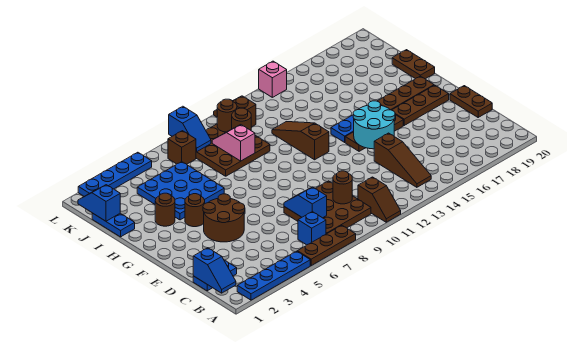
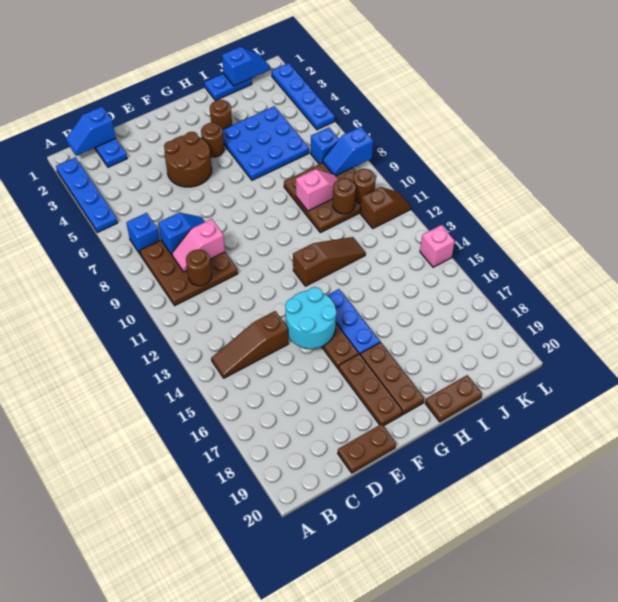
brown plate A6:A8 level 1 -> none
brown slope A11:B11 level 1 top B -> none
none -> pink slope C9:D9 level 2 top D
brown brick K7 level 1 -> blue brick K7 level 1

